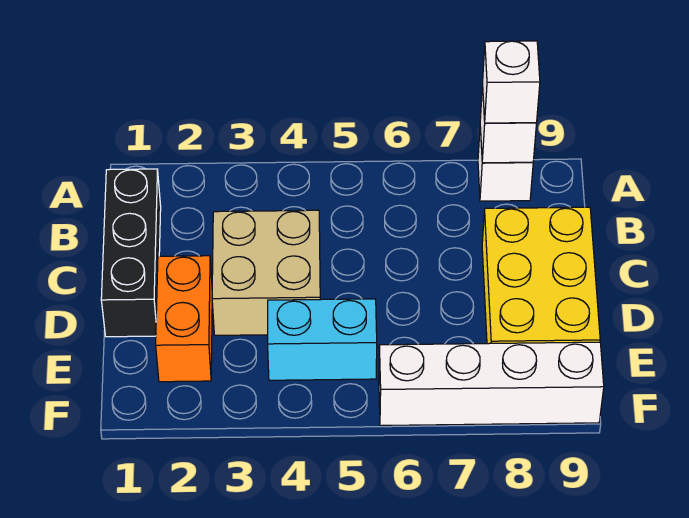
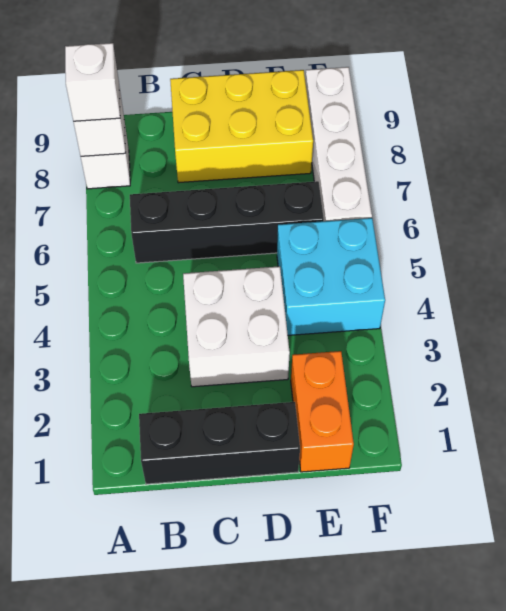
none -> black brick B6:E6 level 1
tan brick C3:D4 level 1 -> white brick C3:D4 level 1
orange brick D2:E2 level 1 -> orange brick E1:E2 level 1
cyan brick E4:E5 level 1 -> cyan brick E4:F5 level 1

